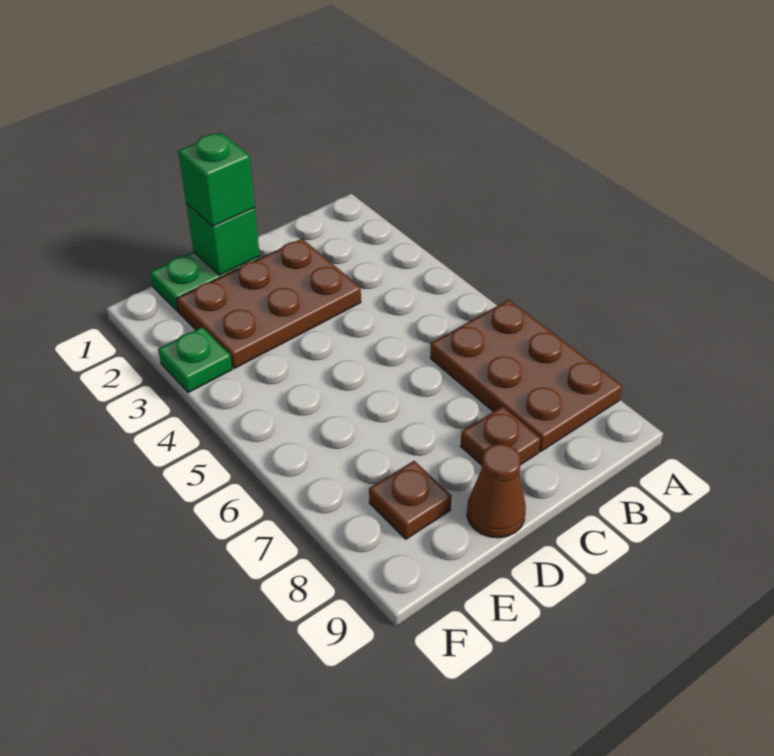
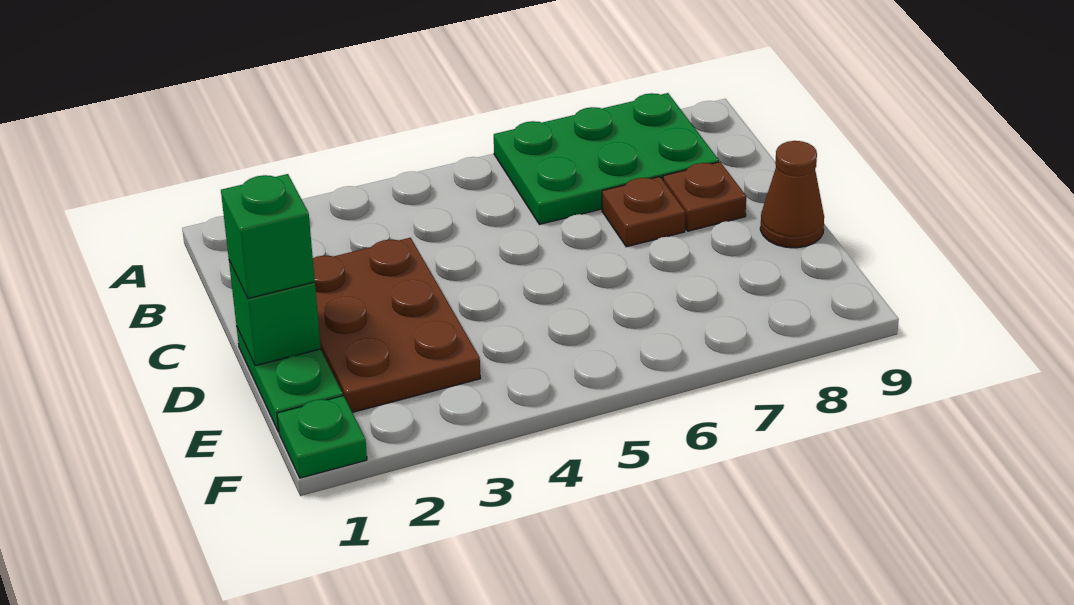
brown plate A6:B8 level 1 -> green plate A6:B8 level 1
brown plate E8 level 1 -> brown plate C7 level 1
green plate F3 level 1 -> green plate F1 level 1

